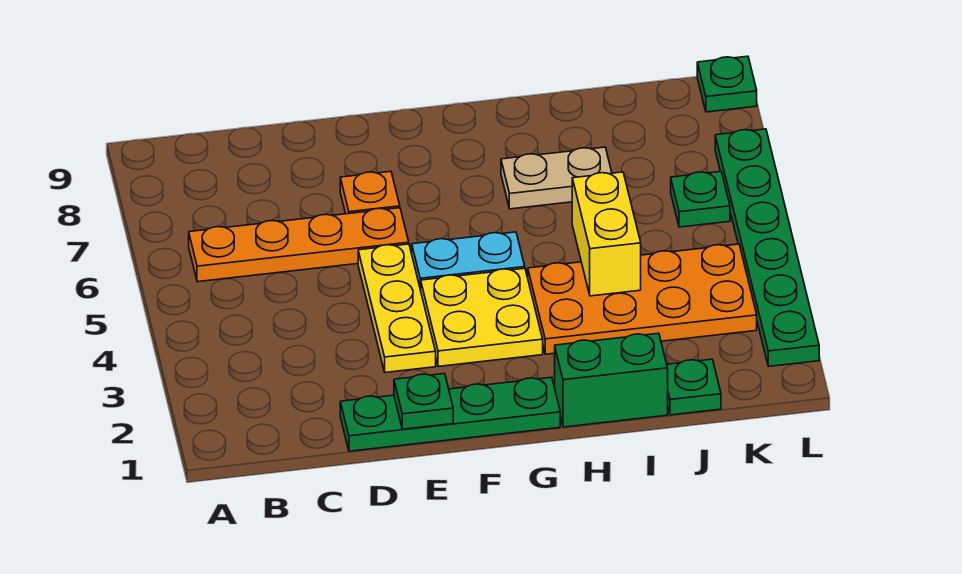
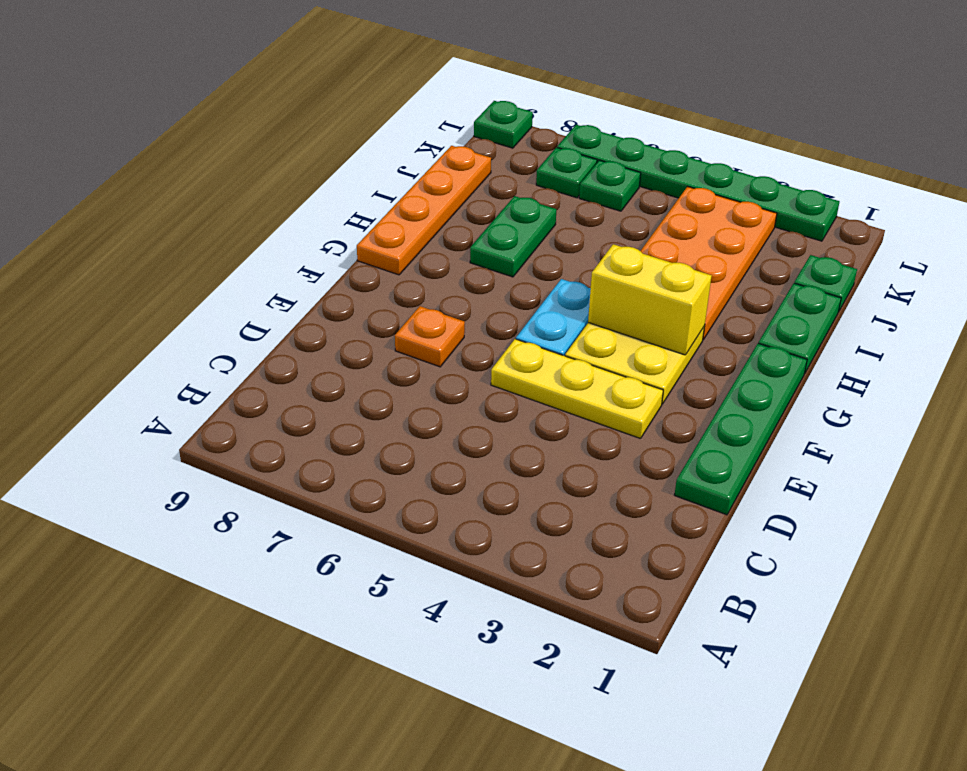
orange plate B6:E6 level 1 -> orange plate G9:J9 level 1
green plate E1 level 2 -> green plate K7 level 1
green brick H1:I1 level 1 -> green plate H1:I1 level 1
tan plate H7:I7 level 1 -> green plate H7:I7 level 1
yellow brick I4:I5 level 2 -> yellow brick G3:G4 level 2

